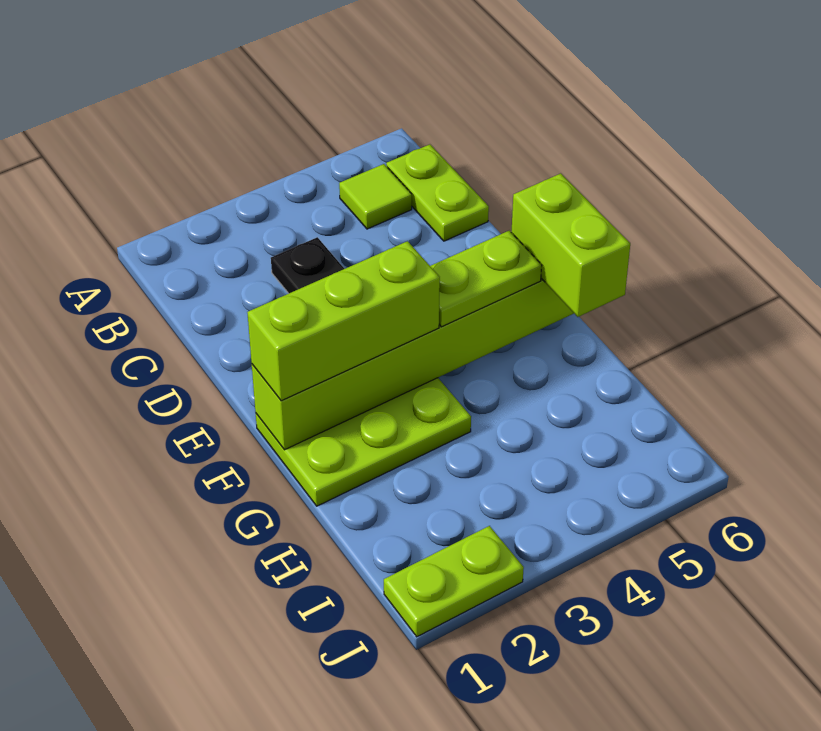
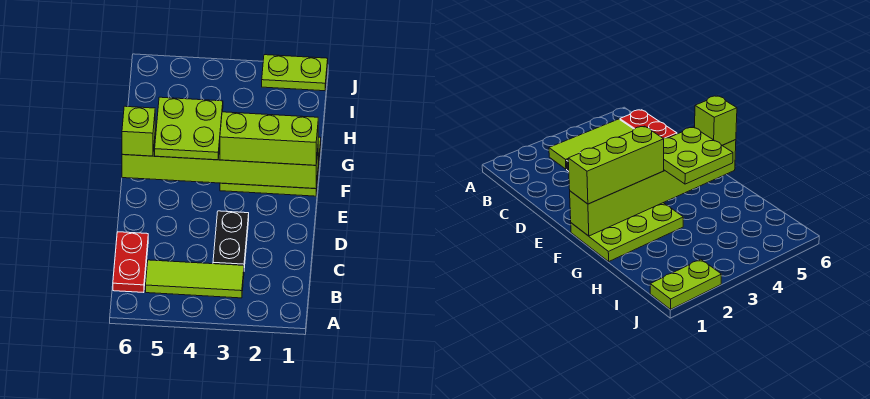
lime tile B5 level 1 -> lime tile B3:B5 level 1
lime plate B6:C6 level 1 -> red plate B6:C6 level 1
lime plate F4:F5 level 3 -> lime plate F4:G5 level 3
lime brick F6:G6 level 3 -> lime brick F6 level 3

